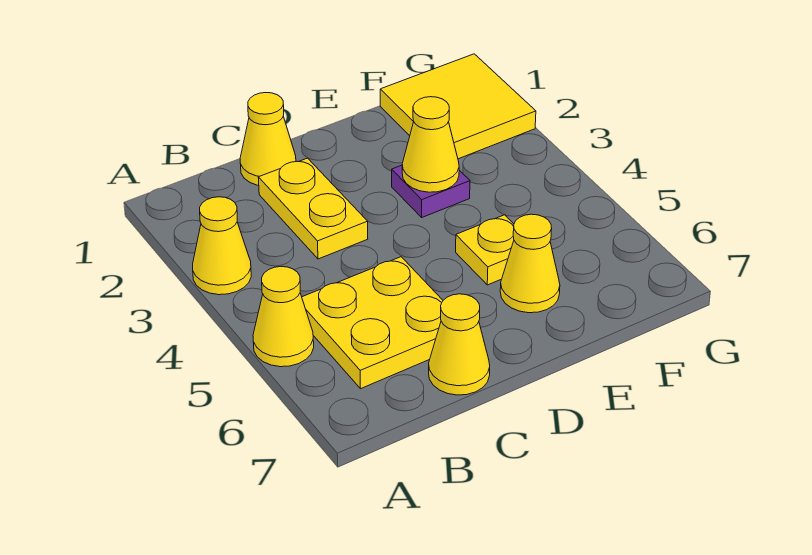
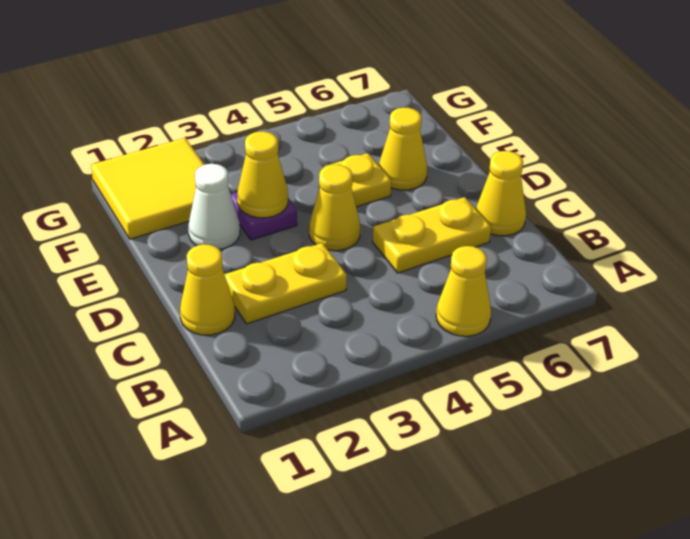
yellow cone A3 level 1 -> yellow cone D4 level 1
yellow plate B5:C6 level 1 -> yellow plate C5:C6 level 1
none -> white cone E2 level 1

